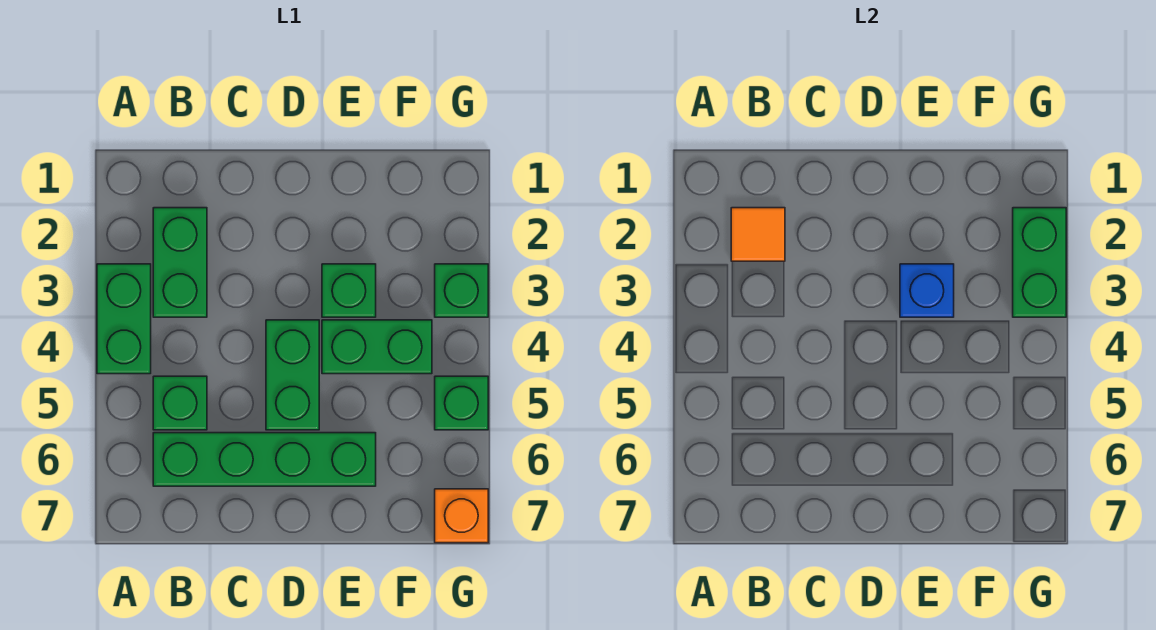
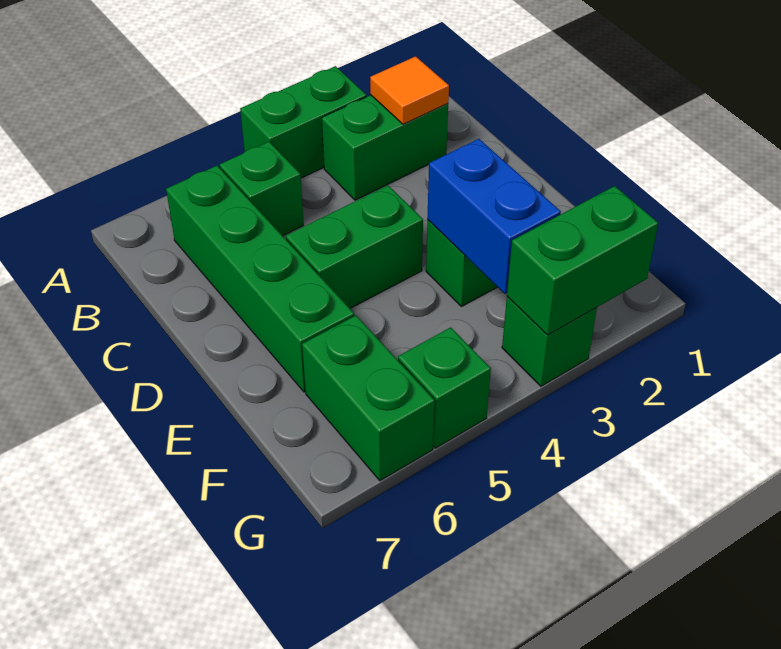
blue brick E3 level 2 -> blue brick E3:F3 level 2
green brick E4:F4 level 1 -> green brick F6:G6 level 1
orange brick G7 level 1 -> none

